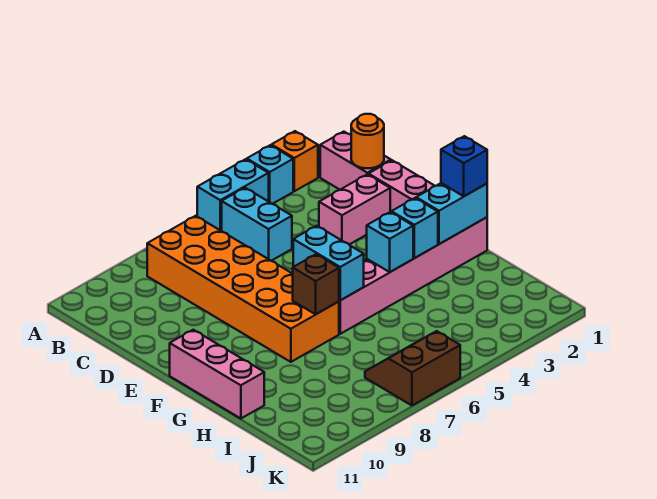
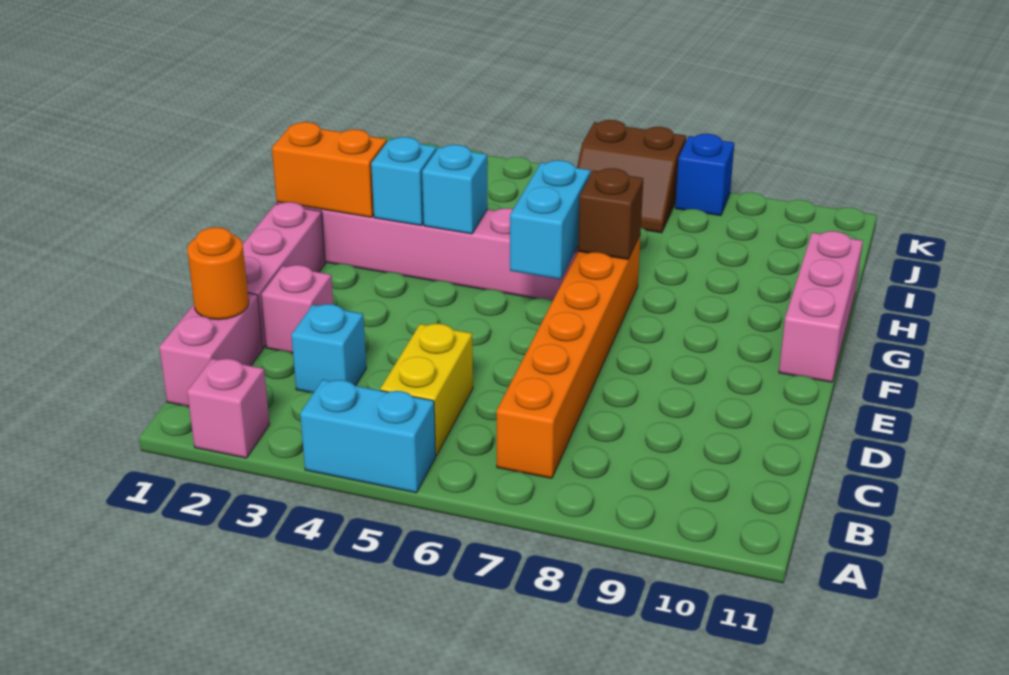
orange brick A2 level 1 -> pink brick A2 level 1
cyan brick A3 level 1 -> cyan brick C3 level 1
cyan brick B5:C5 level 1 -> yellow brick B5:C5 level 1
orange brick B7:G8 level 1 -> orange brick B7:G7 level 1
pink brick D2:D3 level 1 -> pink brick D2 level 1
cyan brick G1:G2 level 2 -> orange brick G1:G2 level 2
blue brick G1 level 3 -> blue brick K8 level 1

